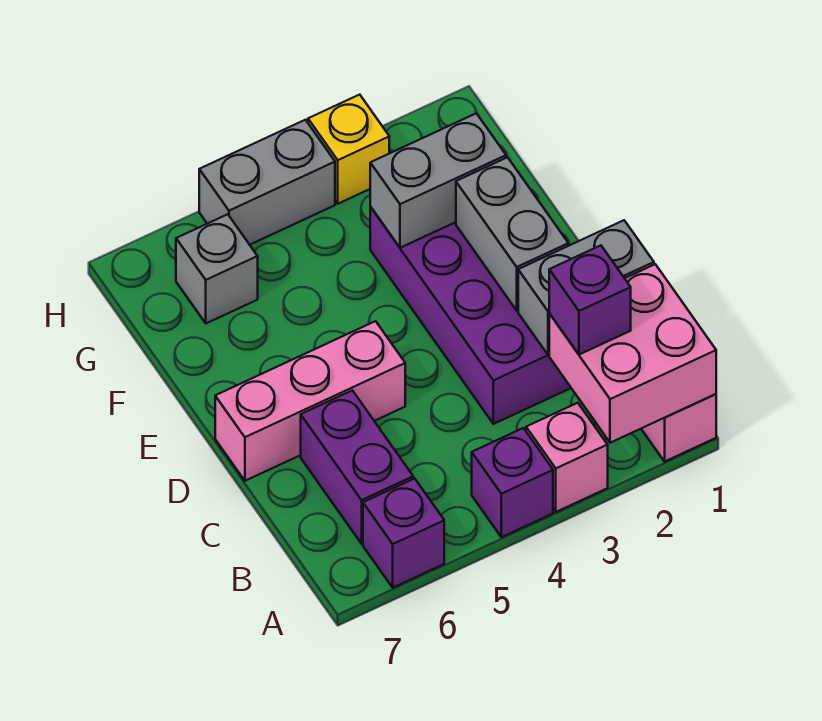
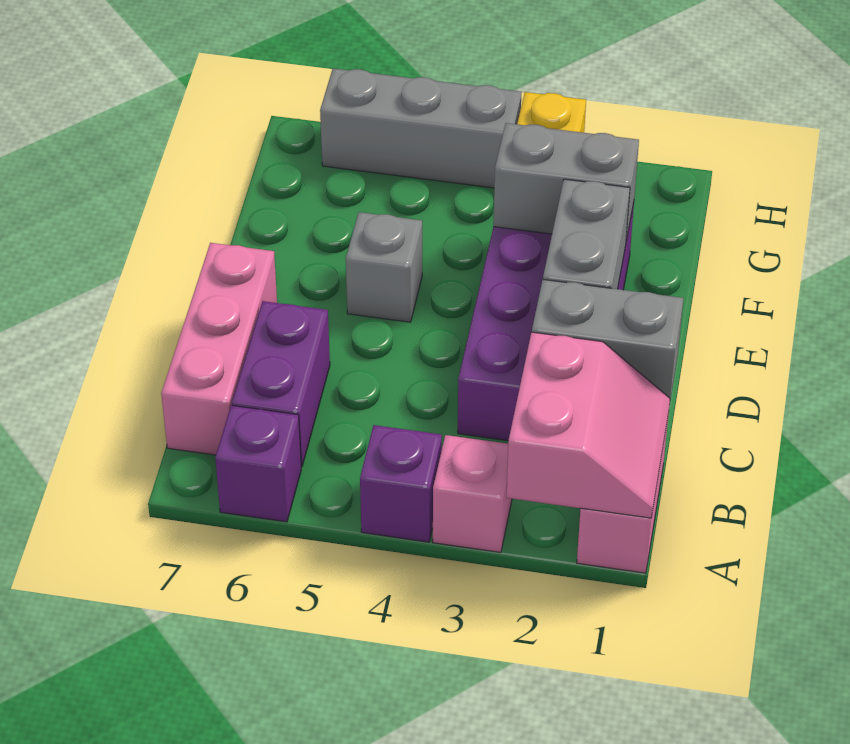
pink brick A1:B2 level 2 -> pink slope A1:B2 level 2 top 2
purple brick B2 level 3 -> none
pink brick D5:D7 level 1 -> pink brick B7:D7 level 1
grey brick G6 level 1 -> grey brick E5 level 1
grey brick H4:H5 level 1 -> grey brick H4:H6 level 1

